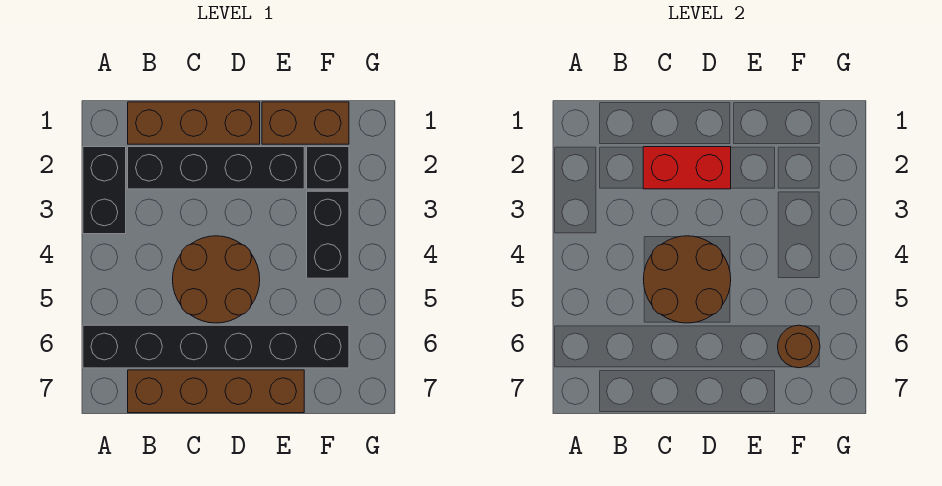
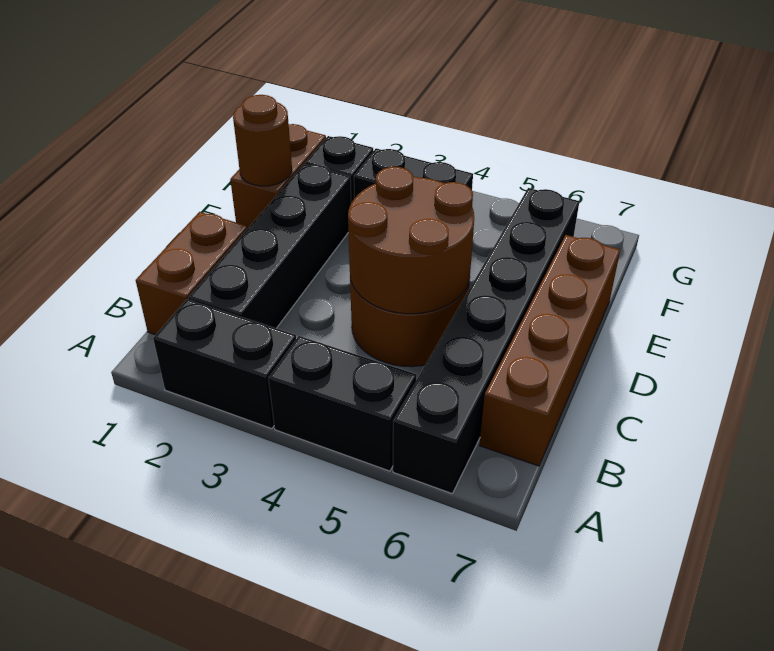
none -> black brick A4:A5 level 1
brown brick B1:D1 level 1 -> brown brick B1:C1 level 1
red brick C2:D2 level 2 -> none
brown round brick F6 level 2 -> brown round brick E1 level 2

